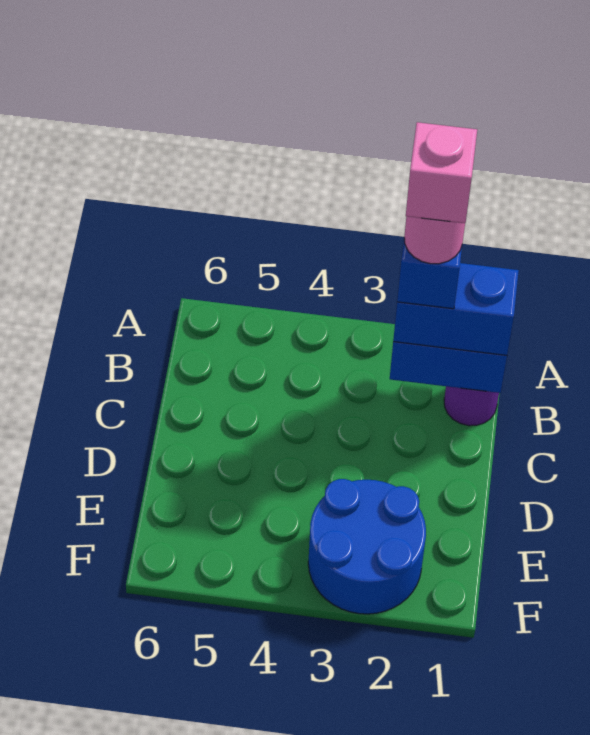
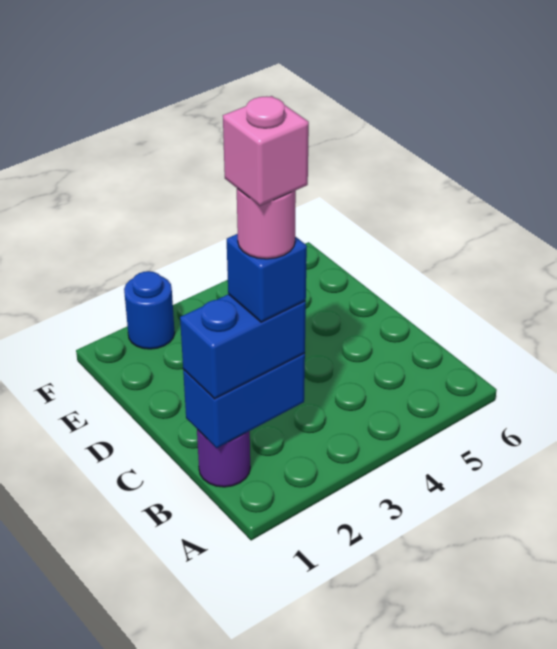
blue round brick E2:F3 level 1 -> blue round brick F2 level 1

